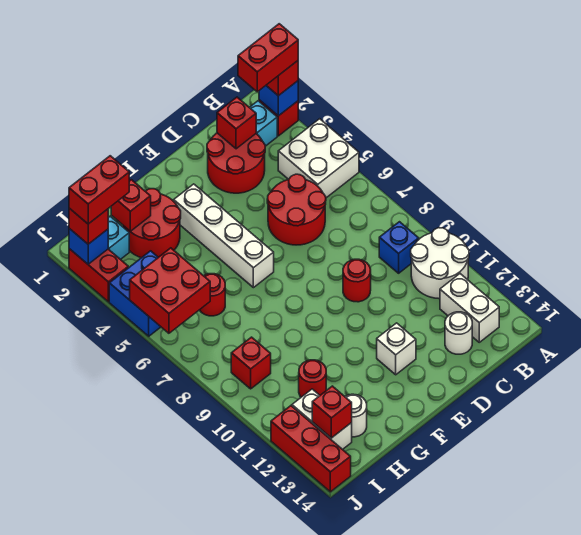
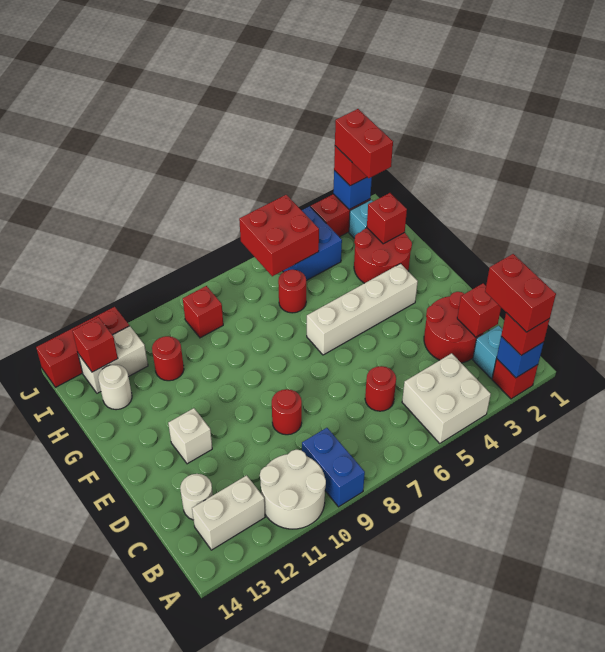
blue brick B9 level 1 -> blue brick A9:B9 level 1
red round brick C5:D6 level 1 -> red round brick C6 level 1

